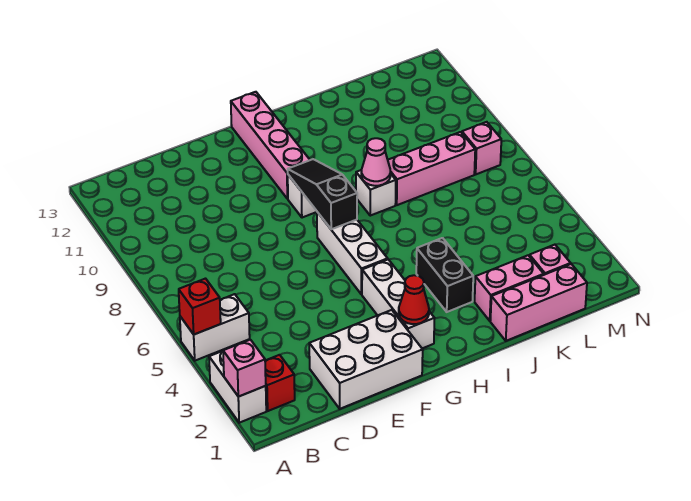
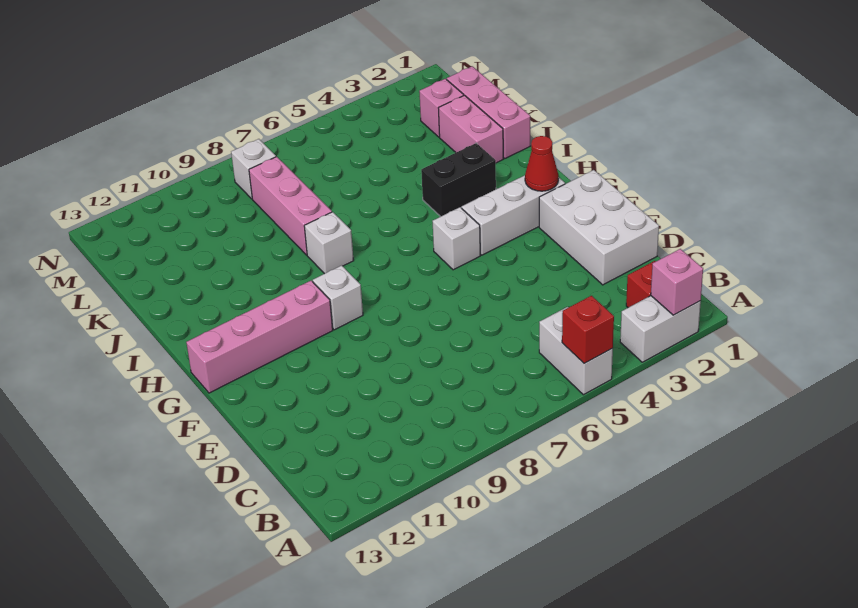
white brick G5:G7 level 1 -> white brick G5 level 1
black slope G7:G9 level 2 top 7 -> none
pink cone I8 level 2 -> none
pink brick M8 level 1 -> white brick M8 level 1

